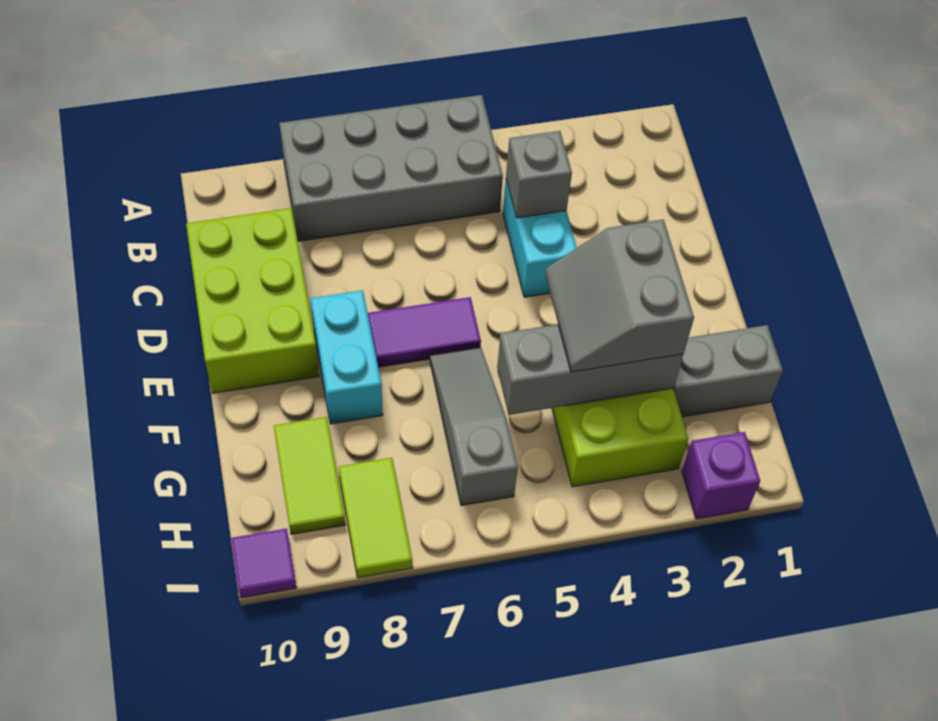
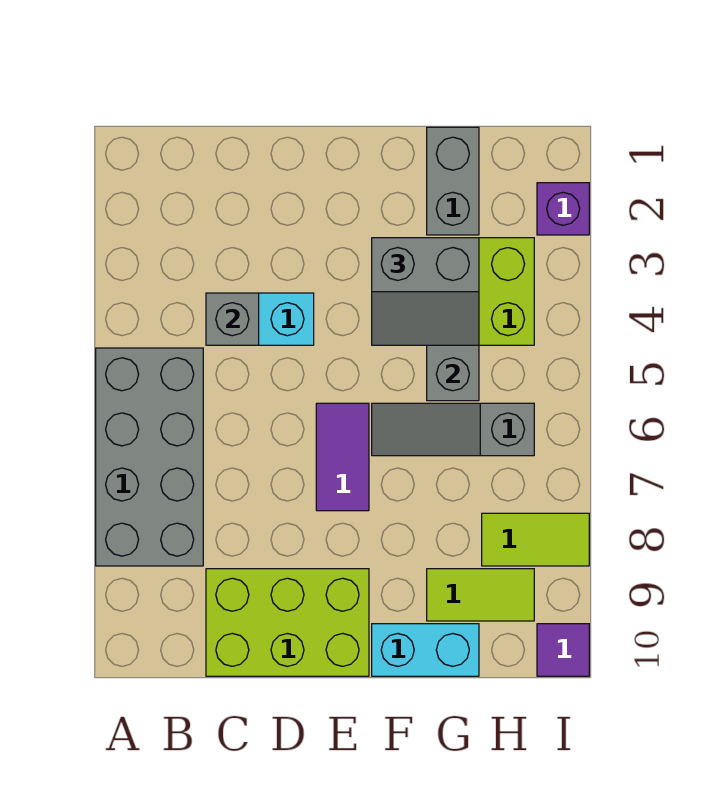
cyan brick E8:F8 level 1 -> cyan brick F10:G10 level 1

